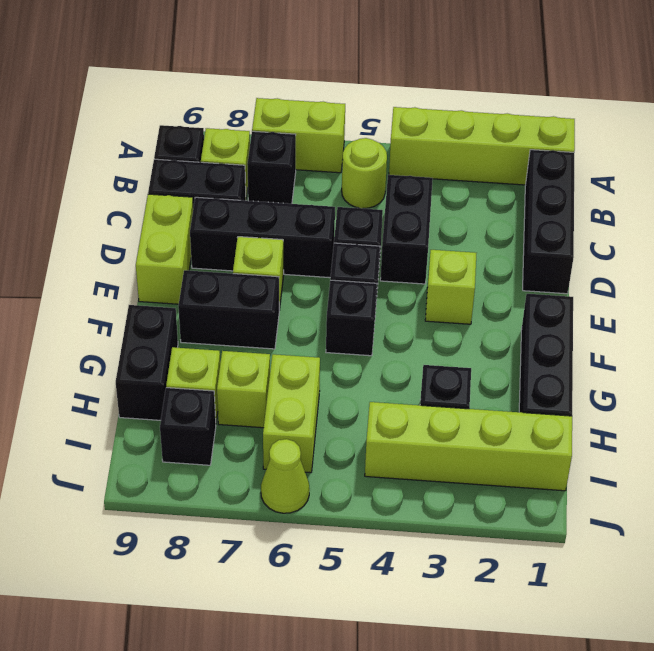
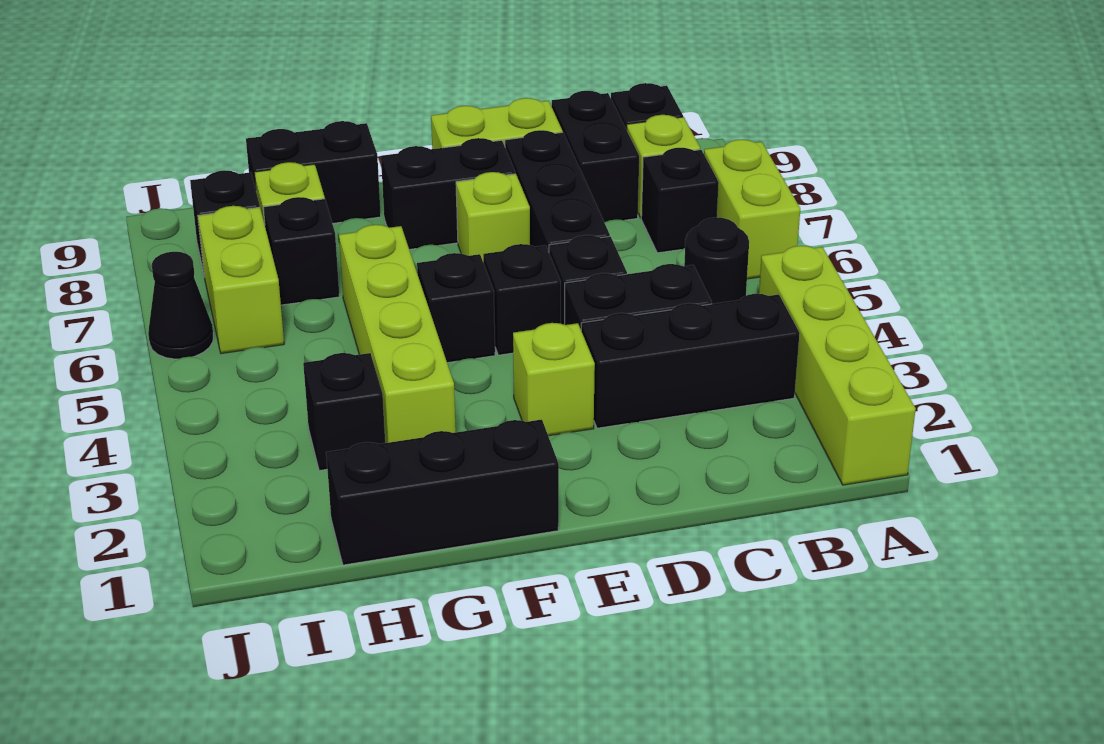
black brick B1:D1 level 1 -> black brick B3:D3 level 1
lime round brick B5 level 1 -> black round brick B5 level 1
black brick F7:F8 level 1 -> black brick E8:F8 level 1
lime brick H6:I6 level 1 -> lime brick I6:I7 level 1
lime brick H7 level 1 -> black brick H7 level 1
lime brick I1:I4 level 1 -> lime brick G3:G6 level 1
lime cone J6 level 1 -> black cone J6 level 1

